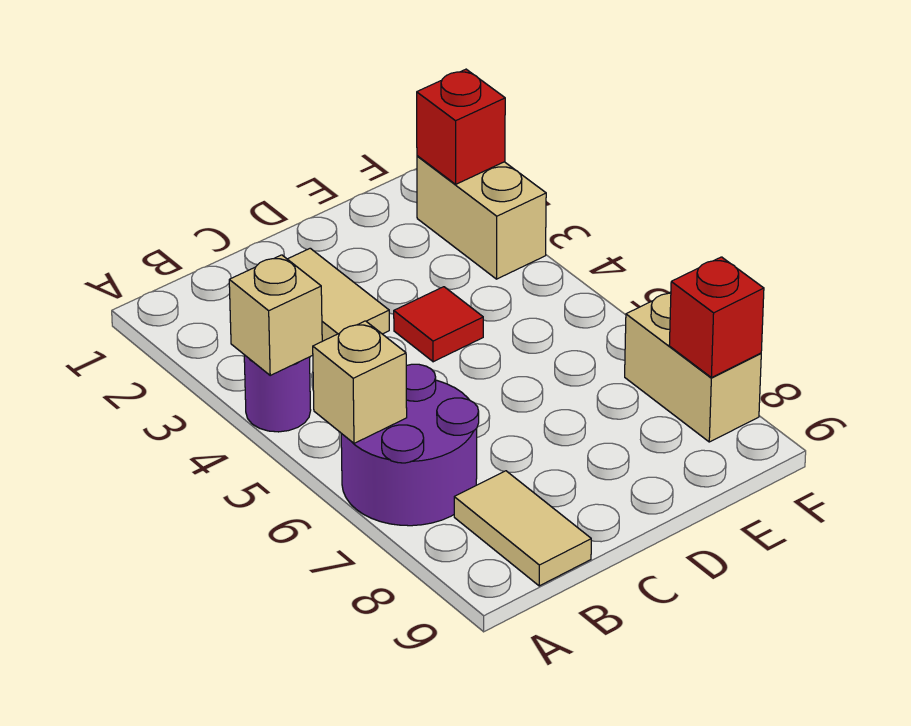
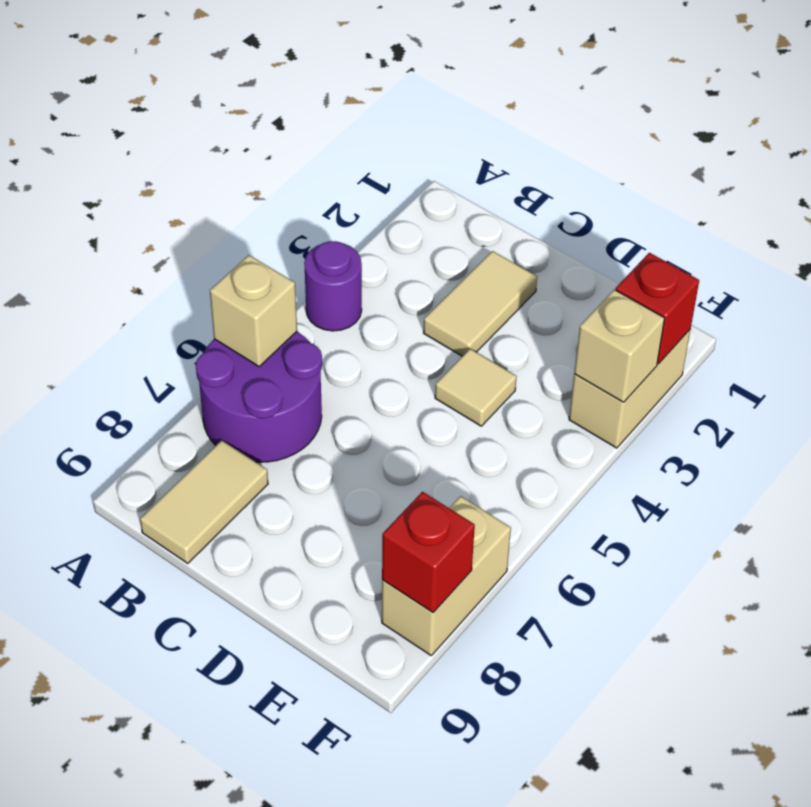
tan brick A4 level 2 -> tan brick F3 level 2
red tile D4 level 1 -> tan tile D4 level 1

